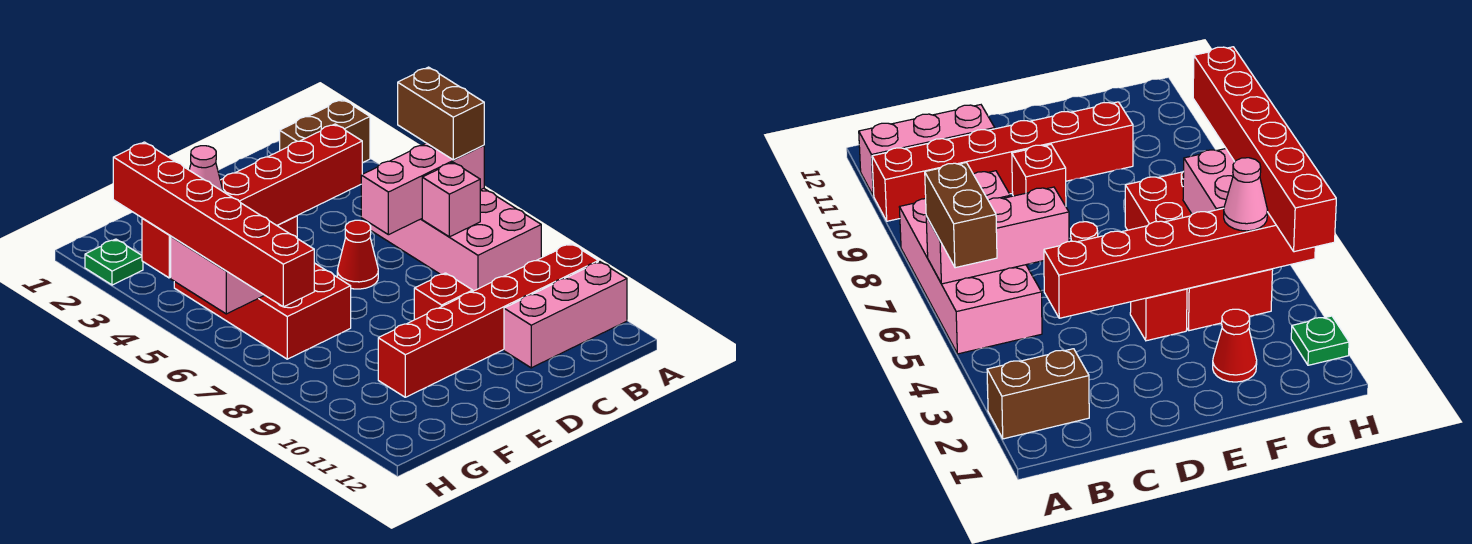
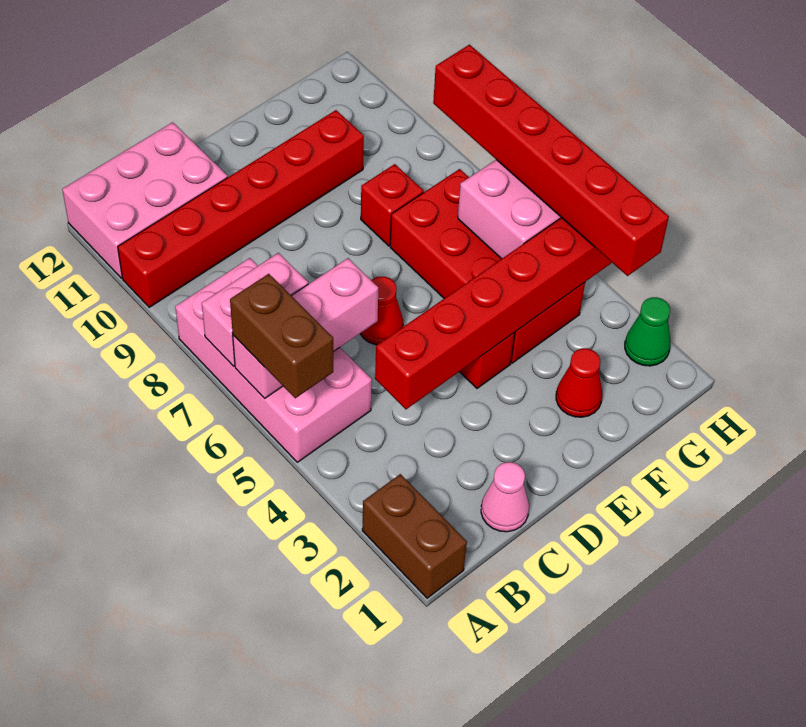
brown brick A2:B2 level 1 -> brown brick A1:A2 level 1
pink brick A11:C11 level 1 -> pink brick A11:C12 level 1
pink brick B7 level 2 -> pink brick A7:B7 level 2
red brick D9 level 1 -> red brick F8 level 1
pink cone G4 level 3 -> pink cone C1 level 1
green plate H2 level 1 -> green cone H2 level 1

